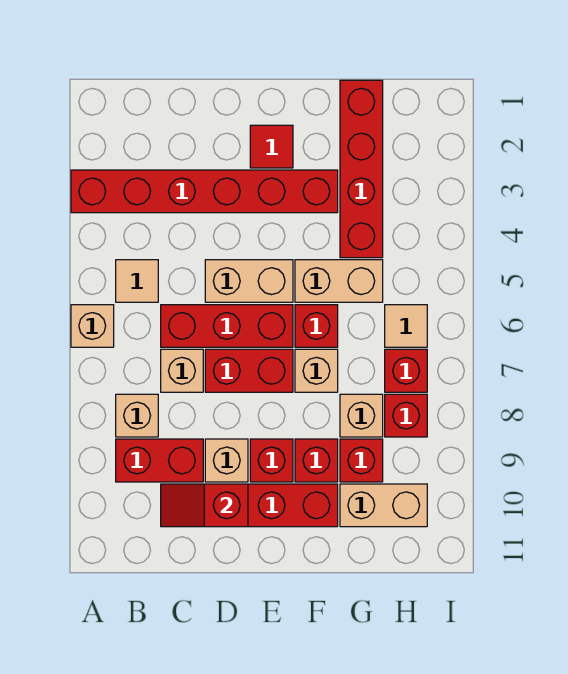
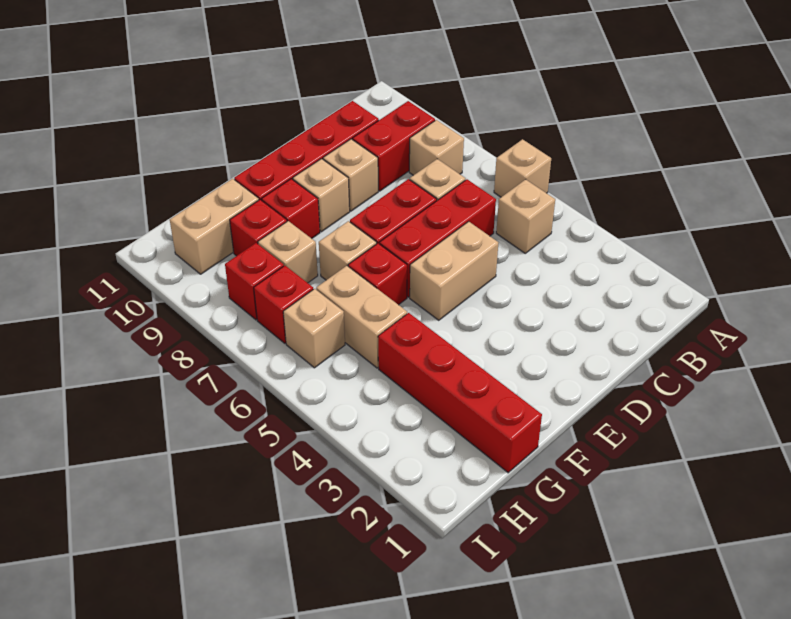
red brick A3:F3 level 1 -> none
tan tile B5 level 1 -> tan brick B5 level 1
red slope C10:D10 level 2 top D -> none
red tile E2 level 1 -> none
red brick E9 level 1 -> tan brick E9 level 1
tan brick F5:G5 level 1 -> tan brick G5:G6 level 1
tan tile H6 level 1 -> tan brick H6 level 1

